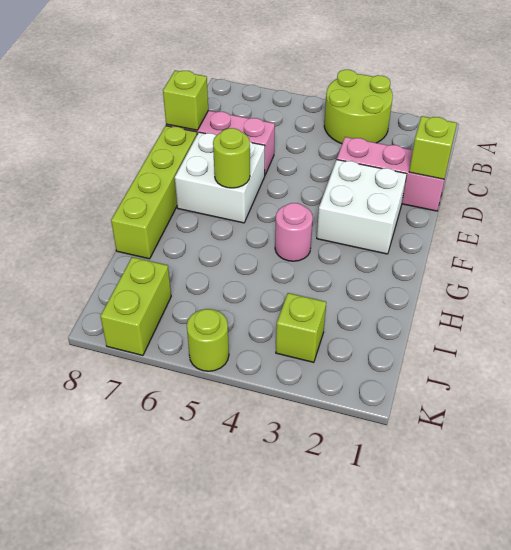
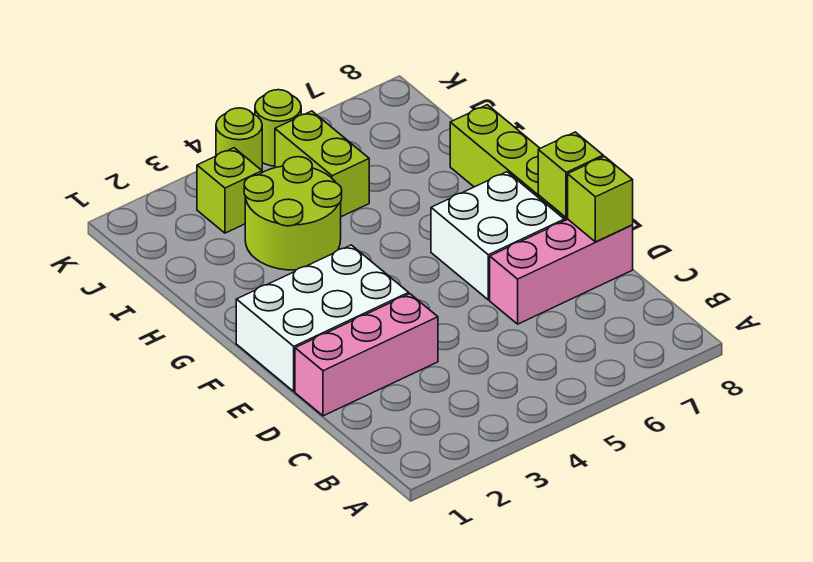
lime round brick A3:B4 level 1 -> lime round brick H3:I4 level 1
lime brick D1 level 2 -> lime brick E8 level 2
white brick E2:F3 level 1 -> white brick E1:F3 level 1
lime round brick F6 level 2 -> lime round brick K4 level 1
pink round brick G4 level 1 -> none
lime brick J7:K7 level 1 -> lime brick I5:J5 level 1

